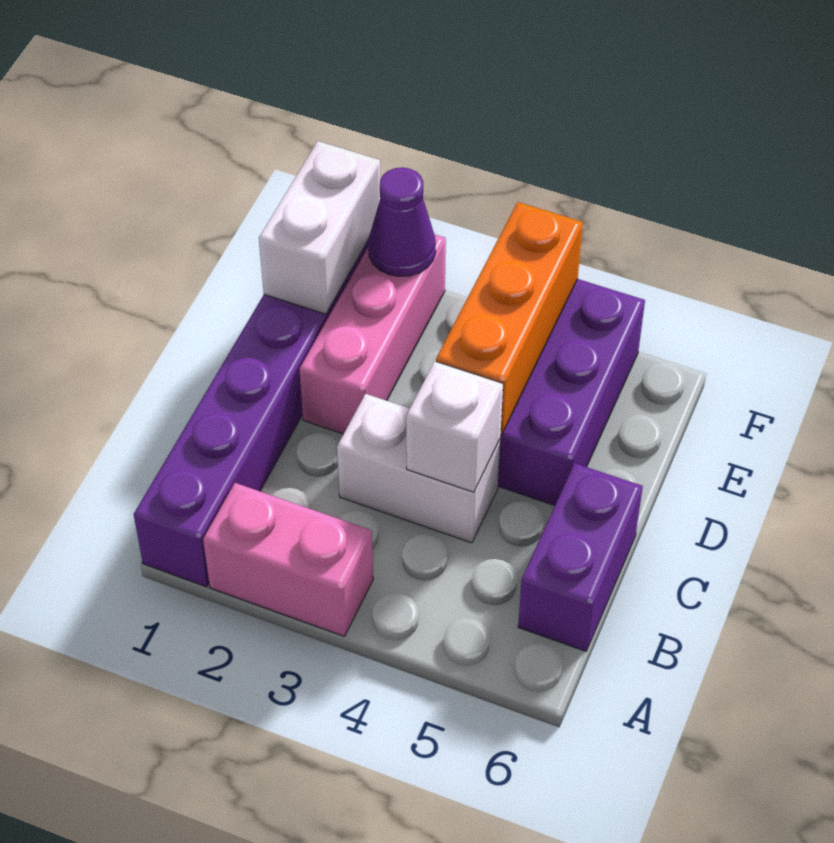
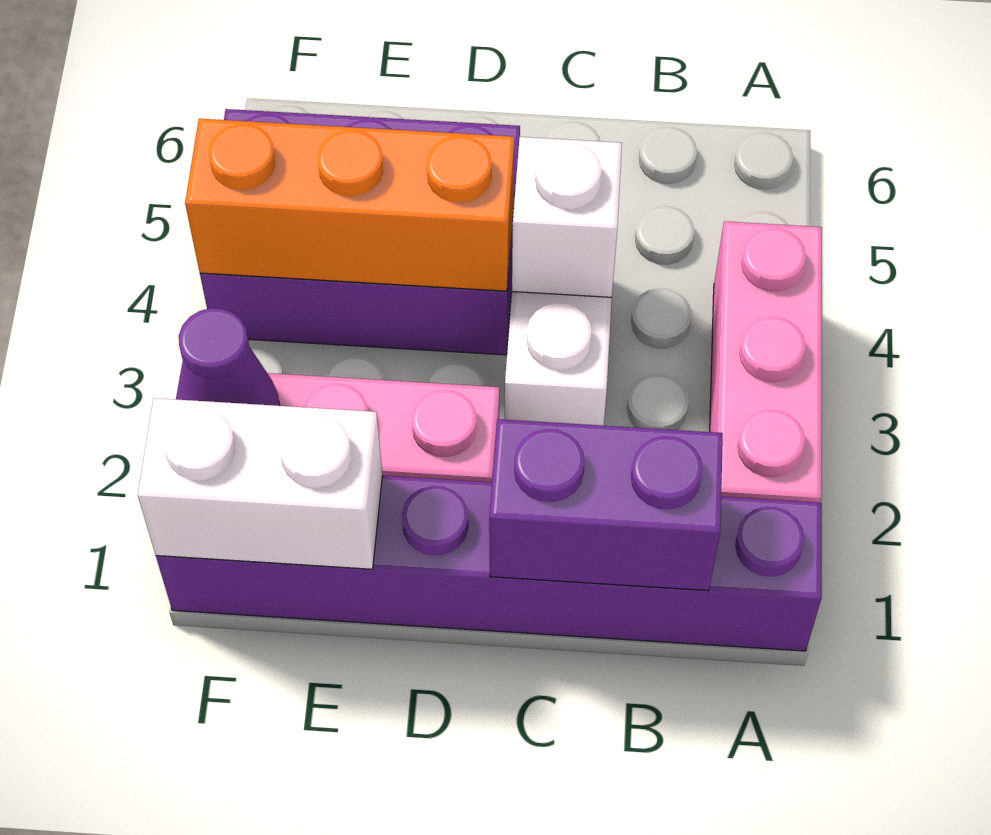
pink brick A2:A3 level 1 -> pink brick A2:A4 level 1
purple brick B6:C6 level 1 -> purple brick B1:C1 level 2

